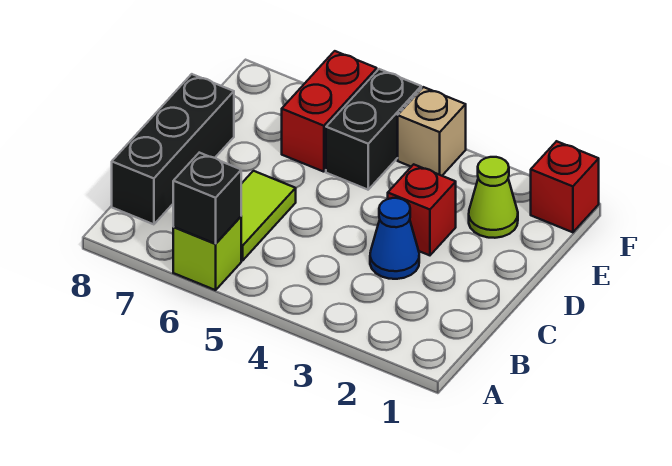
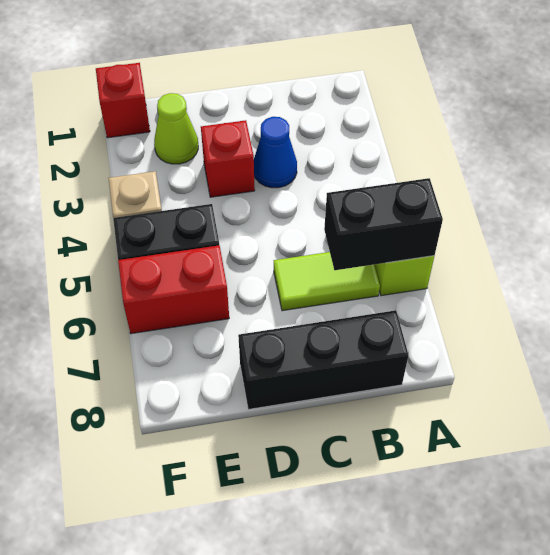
black brick A6 level 2 -> black brick A6:B6 level 2

